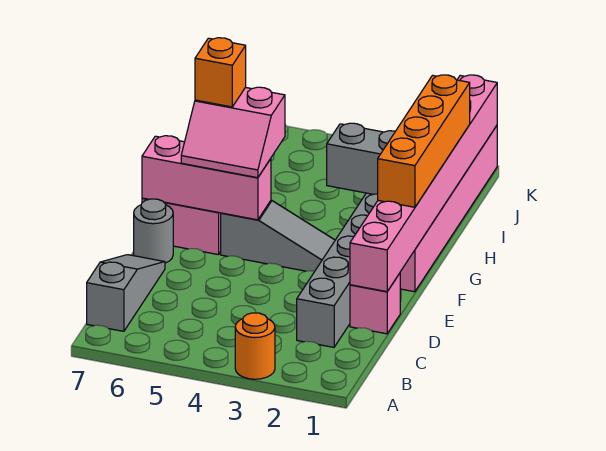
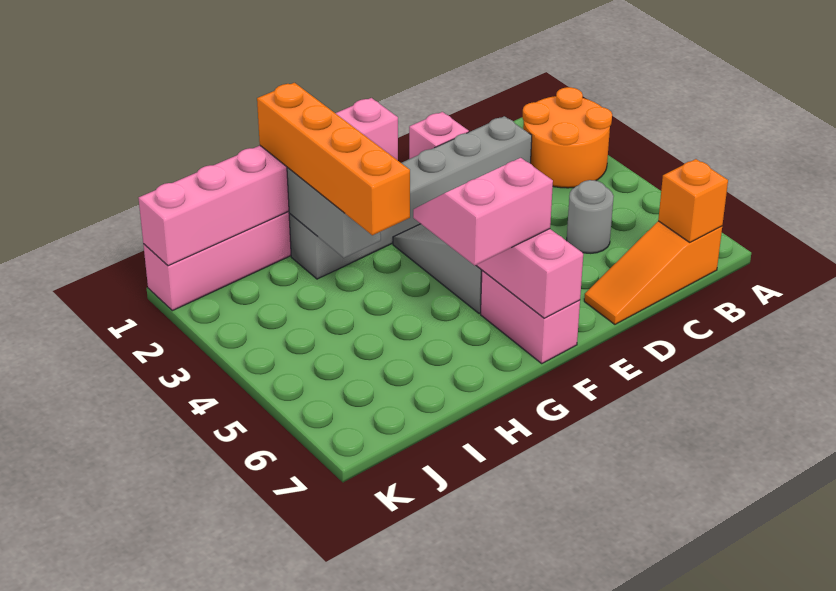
orange round brick A3 level 1 -> orange round brick A2:B3 level 1
grey slope B7:D7 level 1 top B -> orange slope B7:D7 level 1 top B
pink brick D1:K1 level 2 -> pink brick F1:K1 level 2
grey round brick E7 level 1 -> grey round brick C5 level 1
orange brick F1:I1 level 3 -> orange brick H1:H4 level 3
pink slope F5:G6 level 3 top G -> pink slope F5:G6 level 3 top 6
orange brick G6 level 4 -> orange brick B7 level 2

